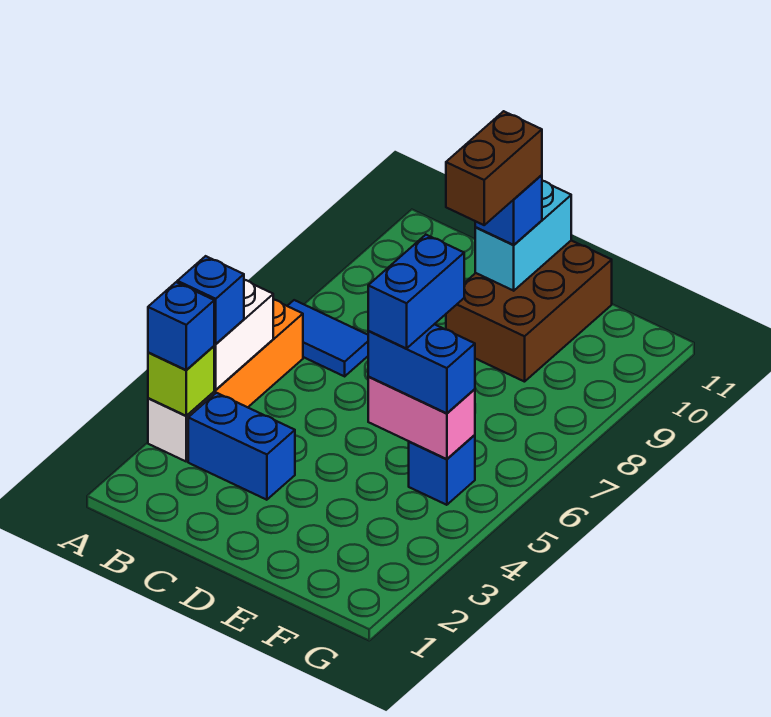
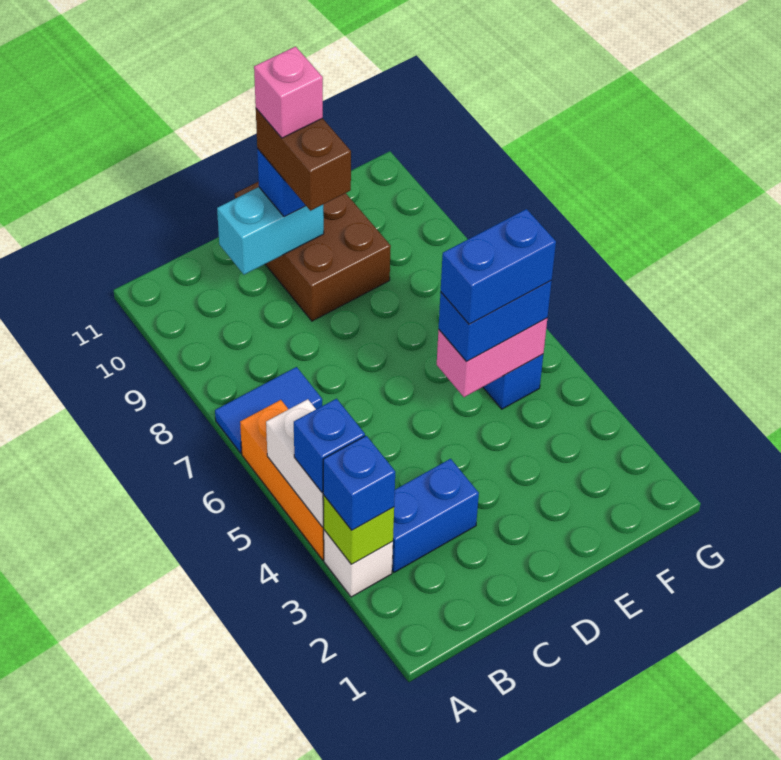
cyan brick D10:D11 level 2 -> cyan brick C10:D10 level 2
none -> pink brick D10 level 5
blue brick E5:E6 level 4 -> blue brick E5:F5 level 4

